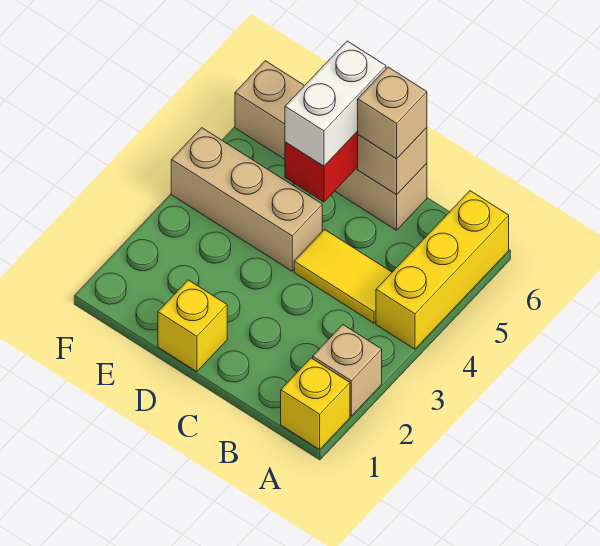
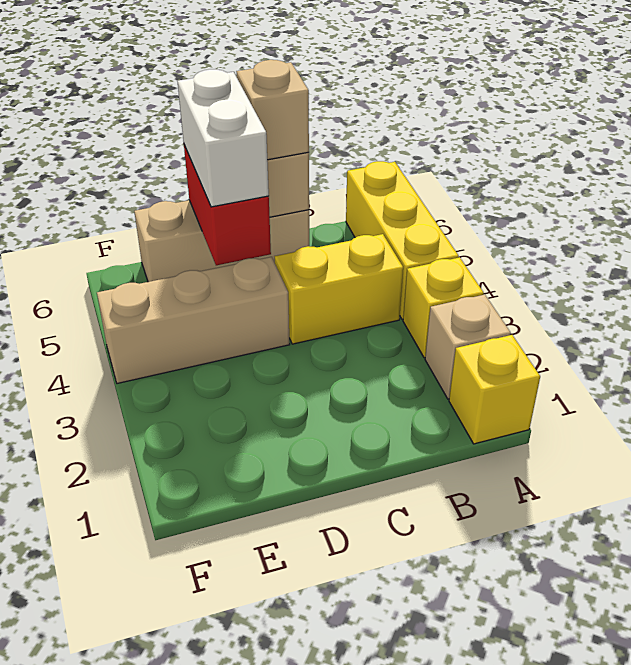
yellow tile B4:C4 level 1 -> yellow brick B4:C4 level 1
tan brick C6:F6 level 1 -> tan brick C6:E6 level 1
yellow brick D1 level 1 -> yellow brick A3 level 1

